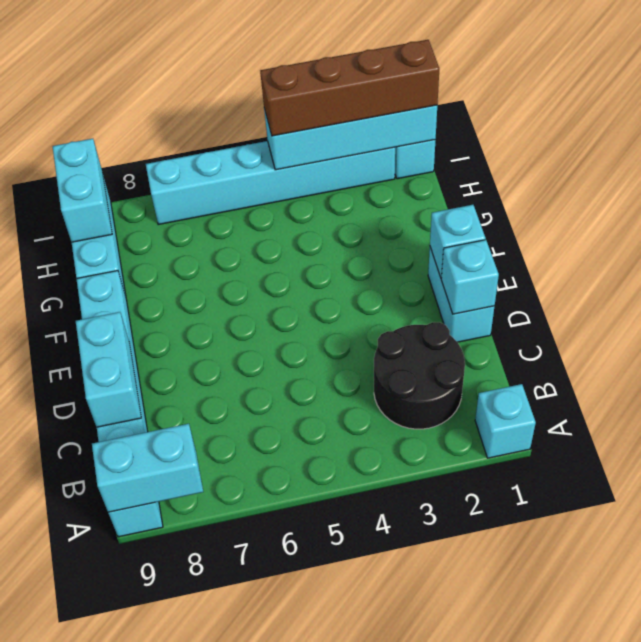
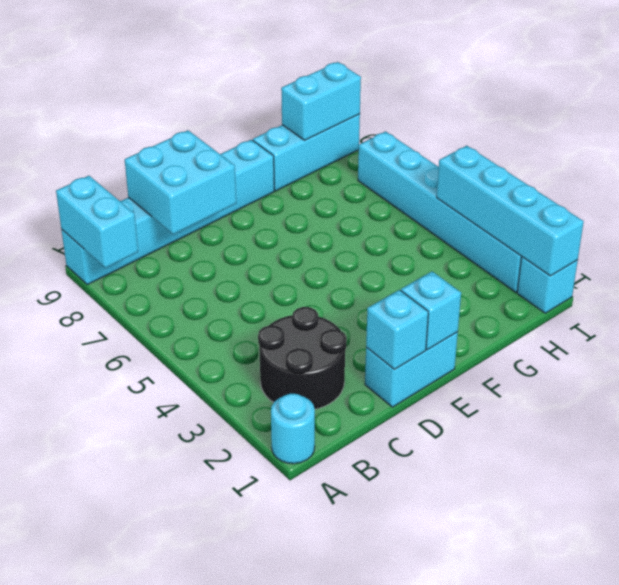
cyan brick A1 level 1 -> cyan round brick A1 level 1
cyan brick C9:D9 level 2 -> cyan brick C8:D9 level 2
brown brick I1:I4 level 3 -> none

